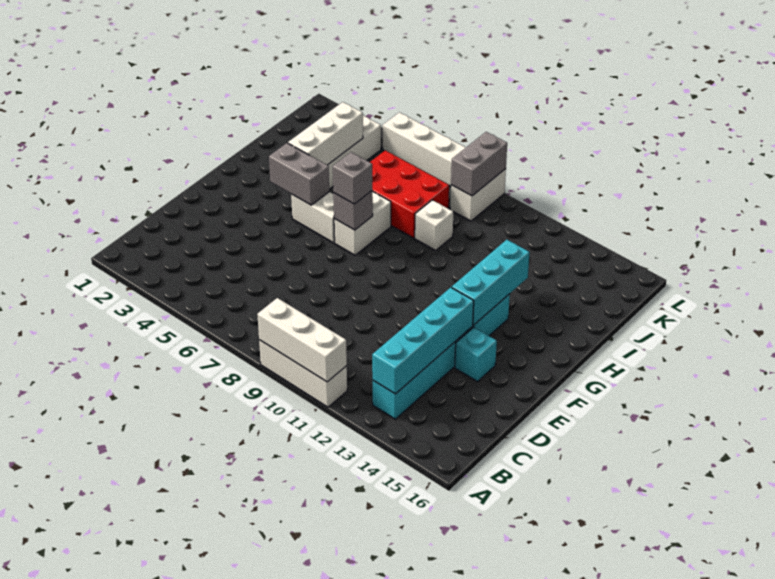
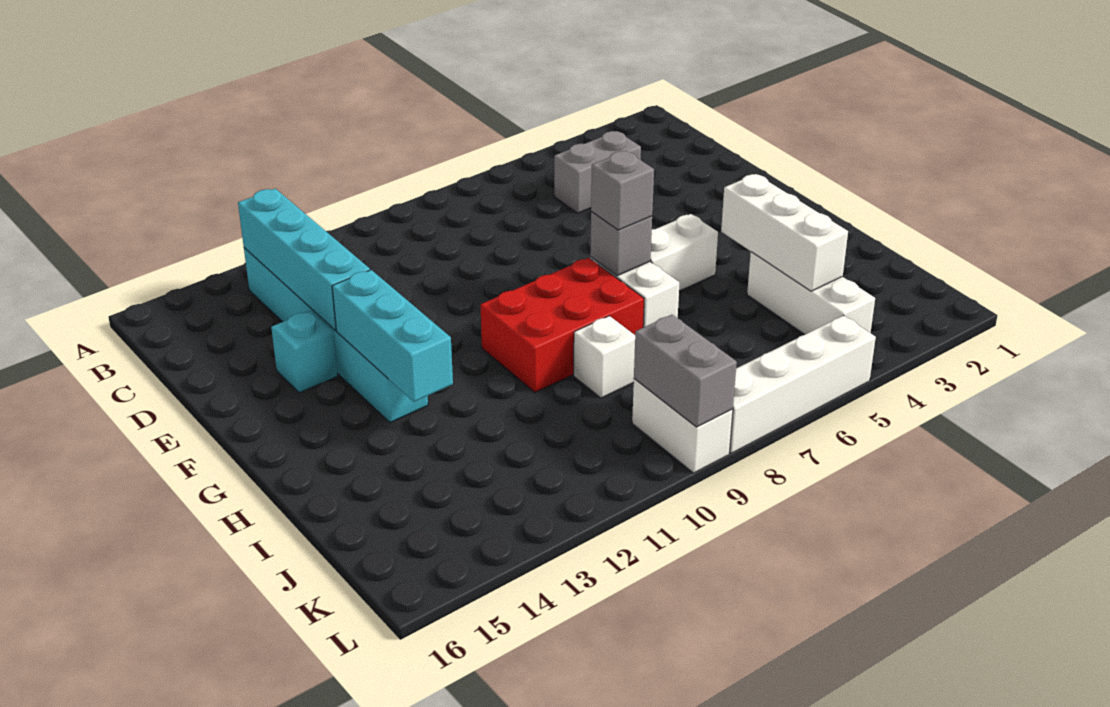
white brick A9:A11 level 1 -> none
white brick A9:A11 level 2 -> none
grey brick G4:G5 level 2 -> grey brick C4:C5 level 1
red brick I6:J8 level 1 -> red brick G8:H10 level 1

